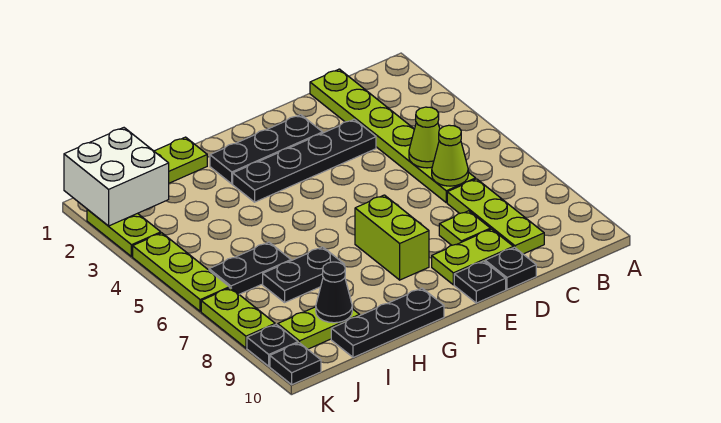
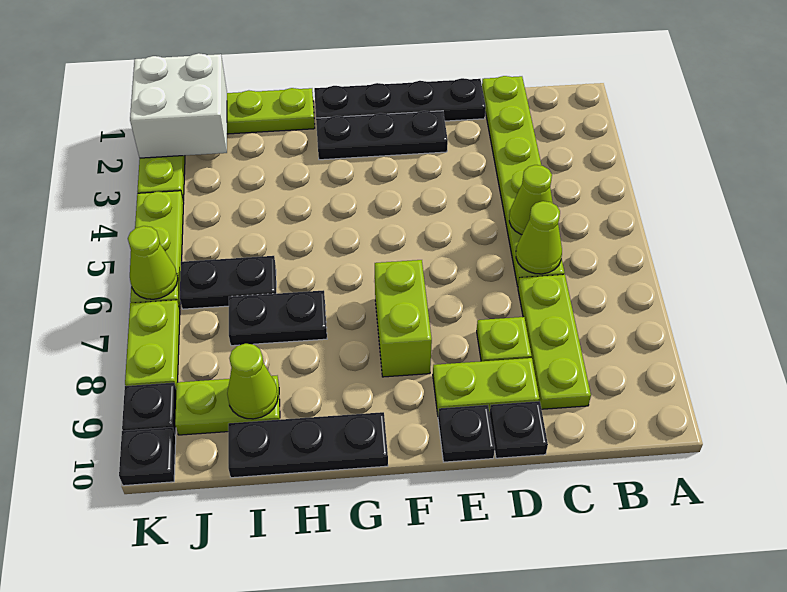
black plate D3:G3 level 1 -> black plate D1:G1 level 1
black cone I9 level 2 -> lime cone I9 level 2
none -> lime cone K6 level 2

